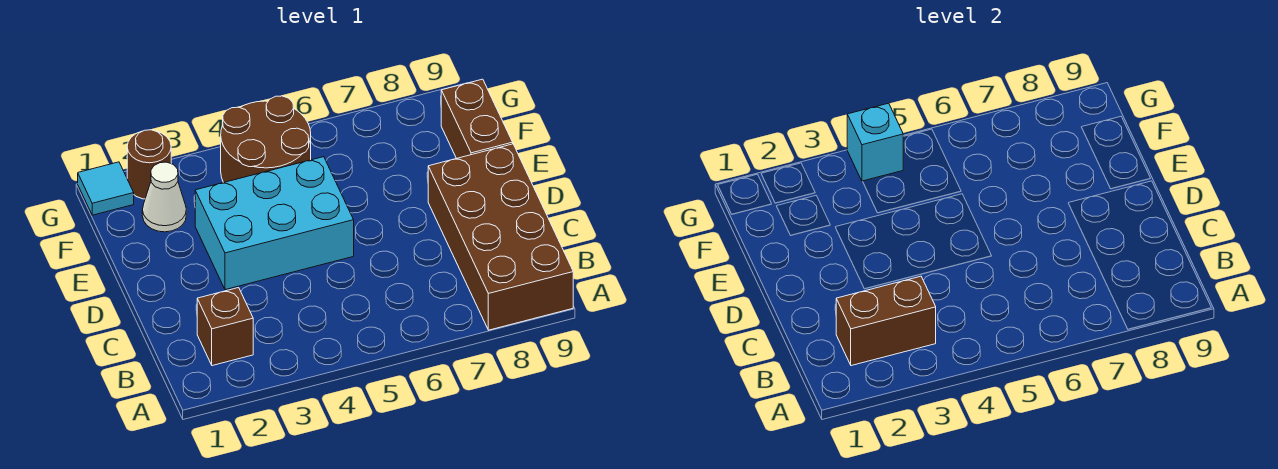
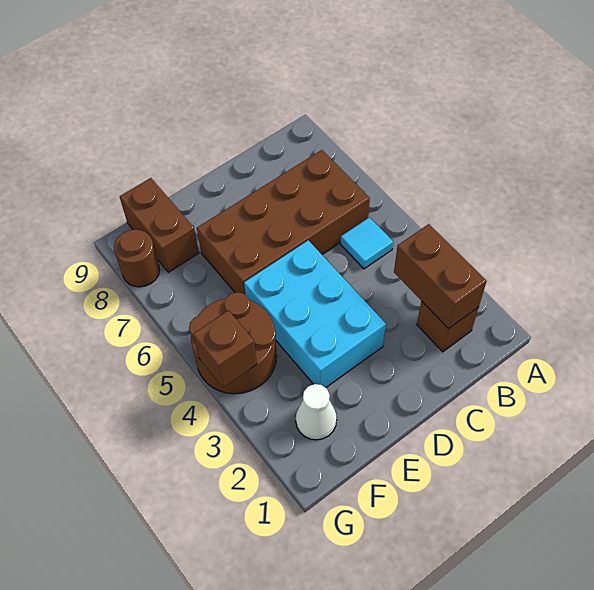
brown brick A8:D9 level 1 -> brown brick B6:E7 level 1
brown brick E9:F9 level 1 -> brown brick F8:F9 level 1
cyan tile G1 level 1 -> cyan tile B5 level 1
brown round brick G2 level 1 -> brown round brick G8 level 1
cyan brick G4 level 2 -> brown brick G4 level 2

